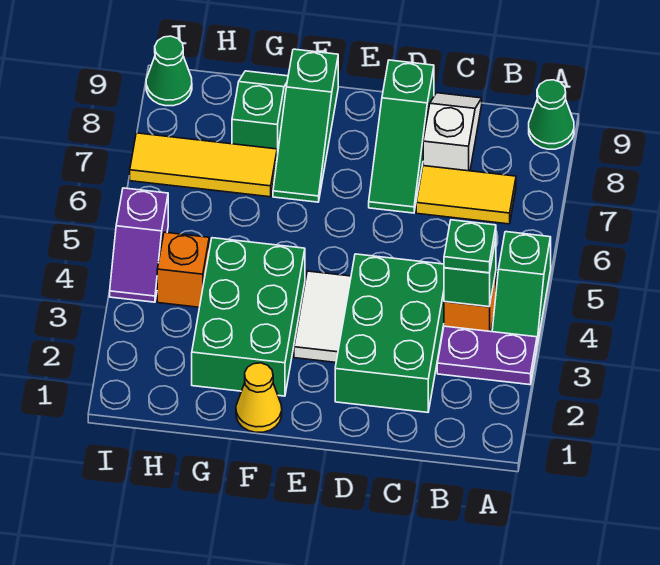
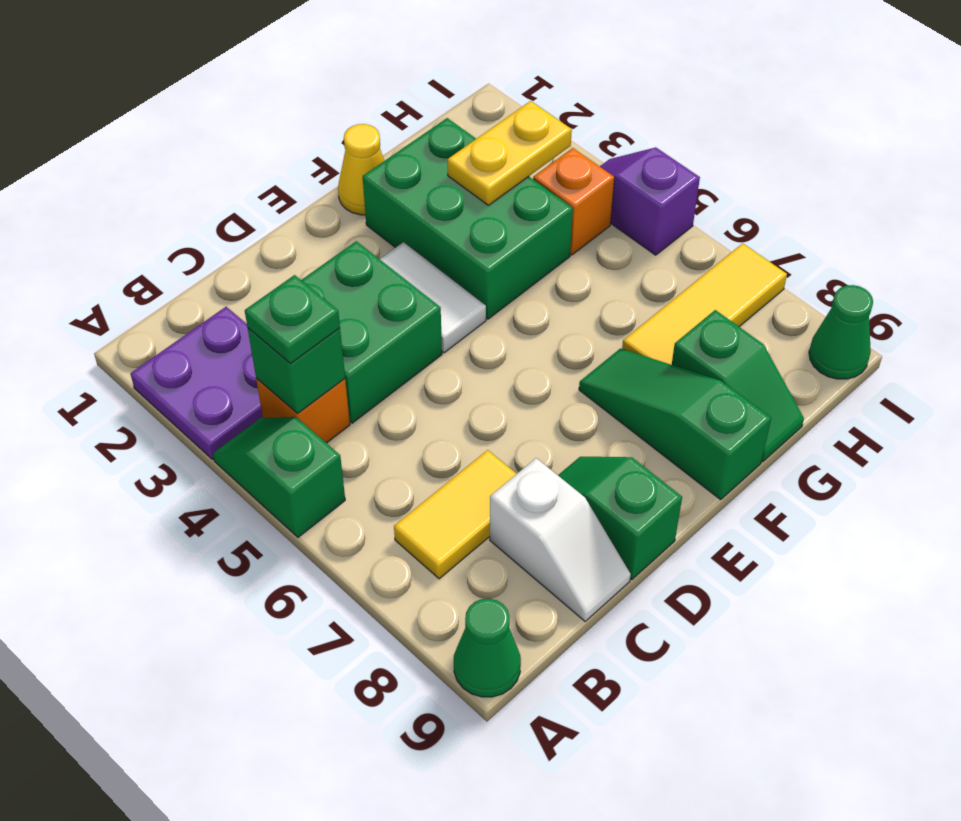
purple plate A3:B3 level 1 -> purple plate A2:B3 level 1
green brick C2:D4 level 1 -> green brick C3:D4 level 1
green slope D7:D9 level 1 top 9 -> green slope D8:D9 level 1 top 9
none -> yellow plate G3:H3 level 2

